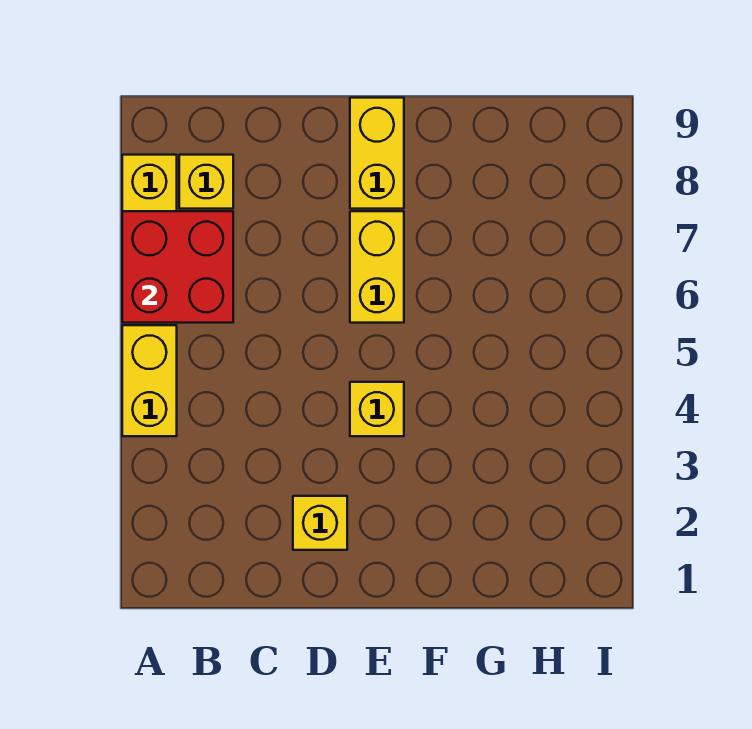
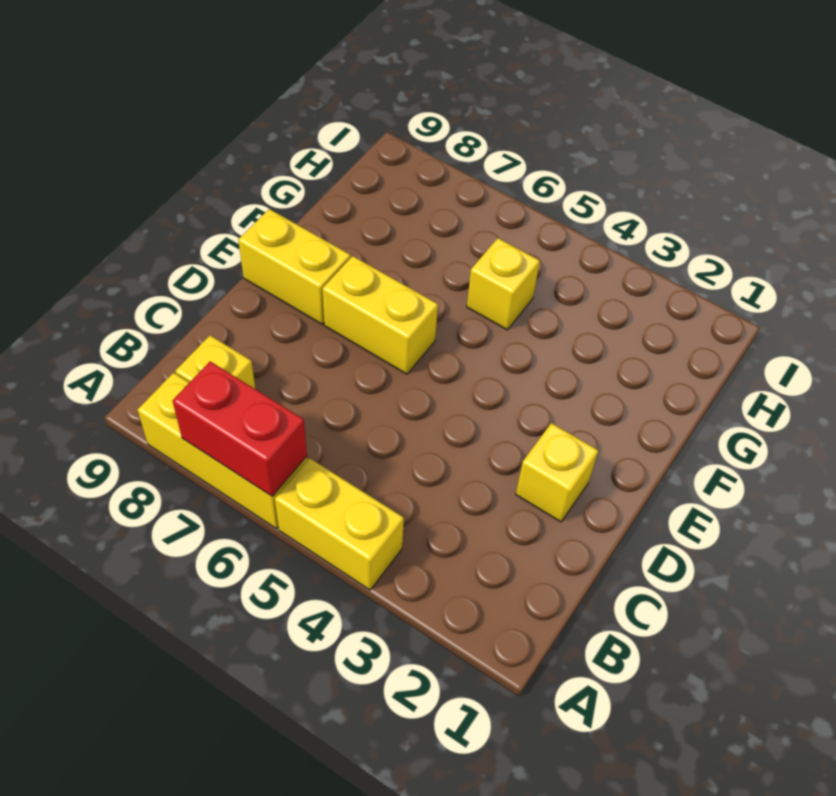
red brick A6:B7 level 2 -> red brick A6:A7 level 2
yellow brick E4 level 1 -> yellow brick G5 level 1

